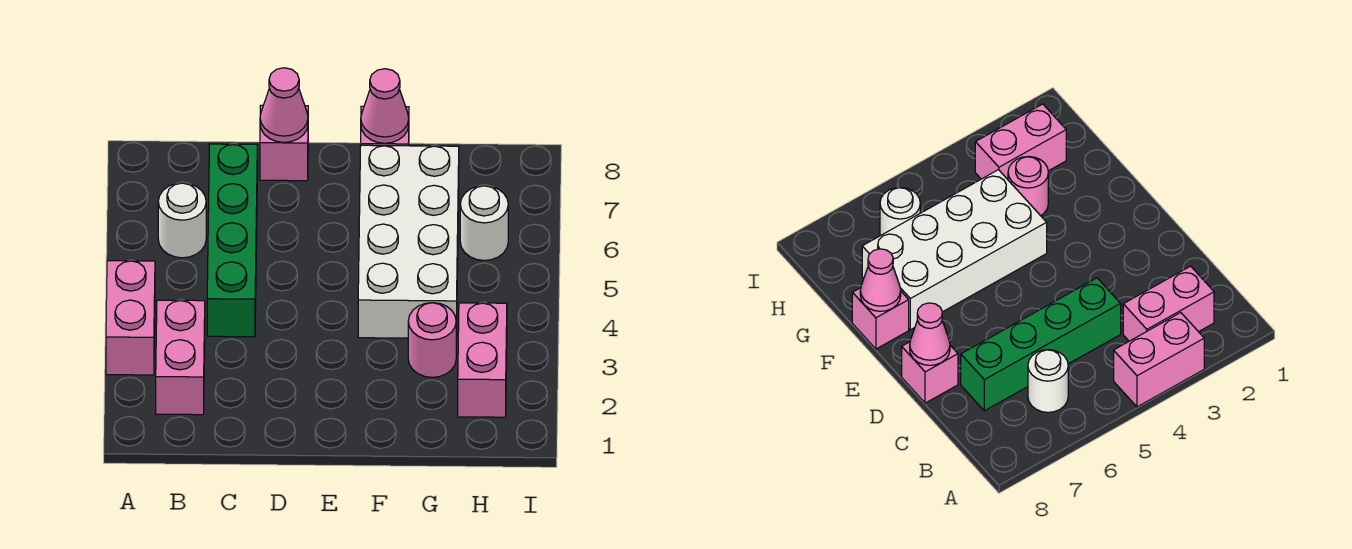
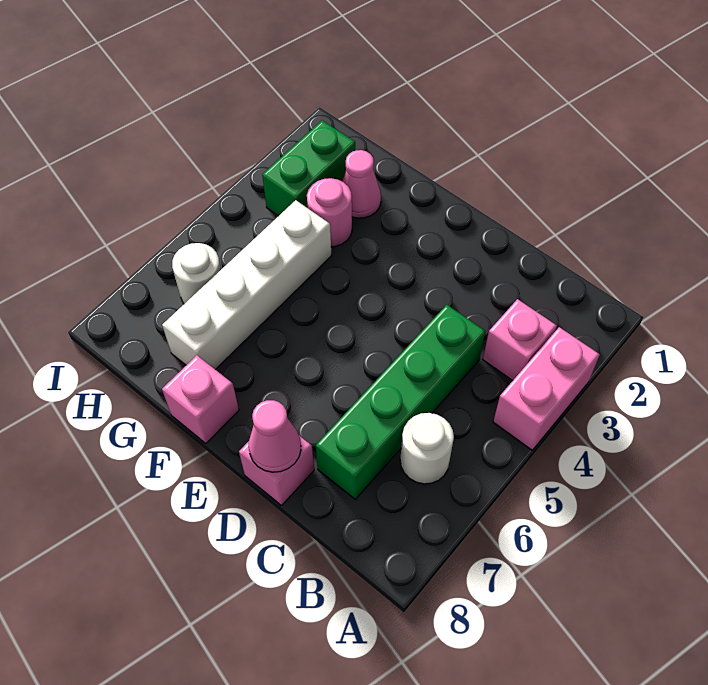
pink brick B2:B3 level 1 -> pink brick B3 level 1
white brick F4:G7 level 1 -> white brick G4:G7 level 1
pink cone F8 level 2 -> pink cone G2 level 1
pink brick H2:H3 level 1 -> green brick H2:H3 level 1

